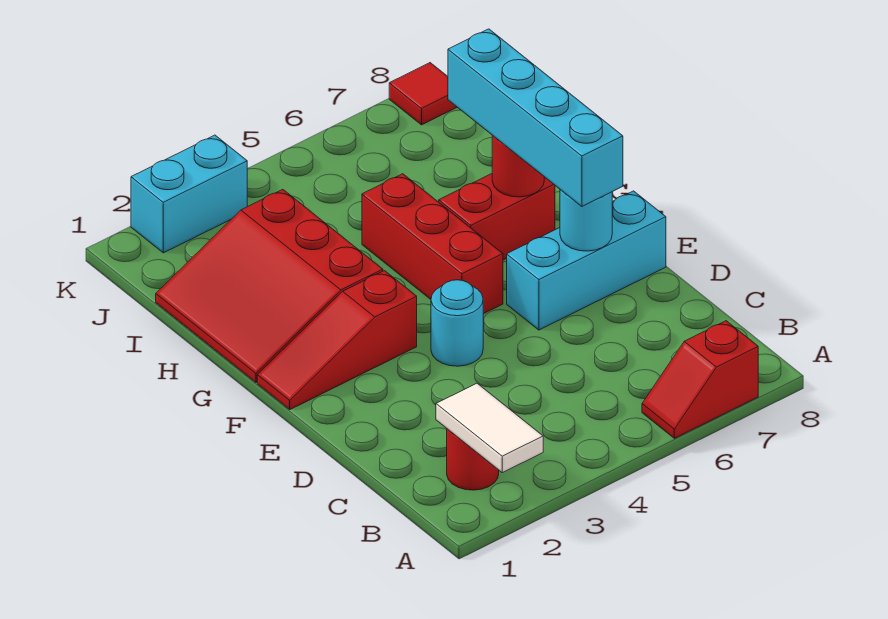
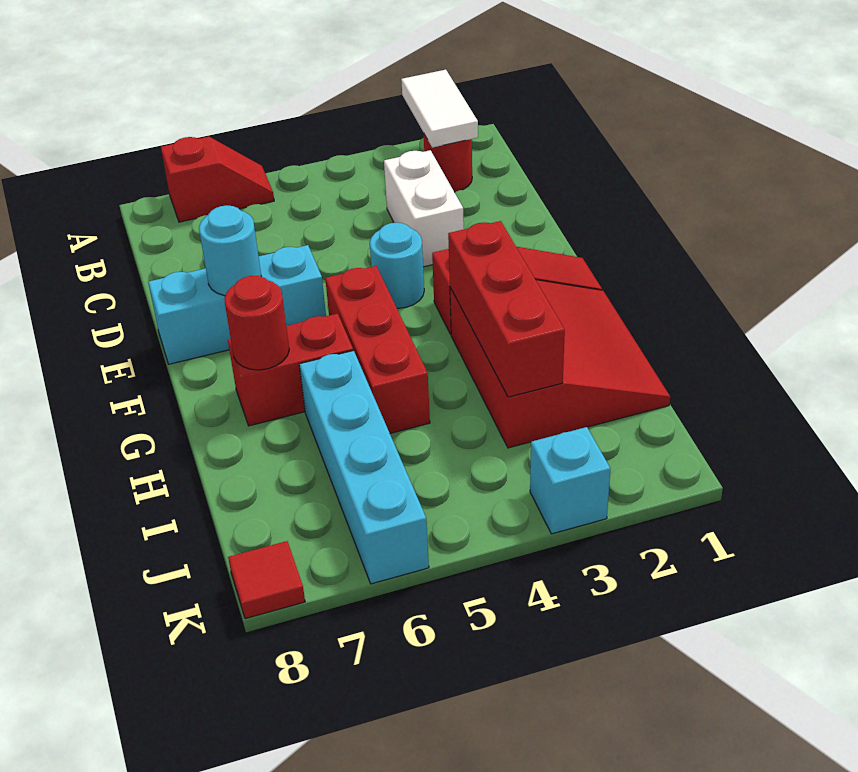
none -> white brick C3:D3 level 1
cyan brick E7:H7 level 3 -> cyan brick H6:K6 level 1
none -> red brick G3:I3 level 2
cyan brick K2:K3 level 1 -> cyan brick K3 level 1

